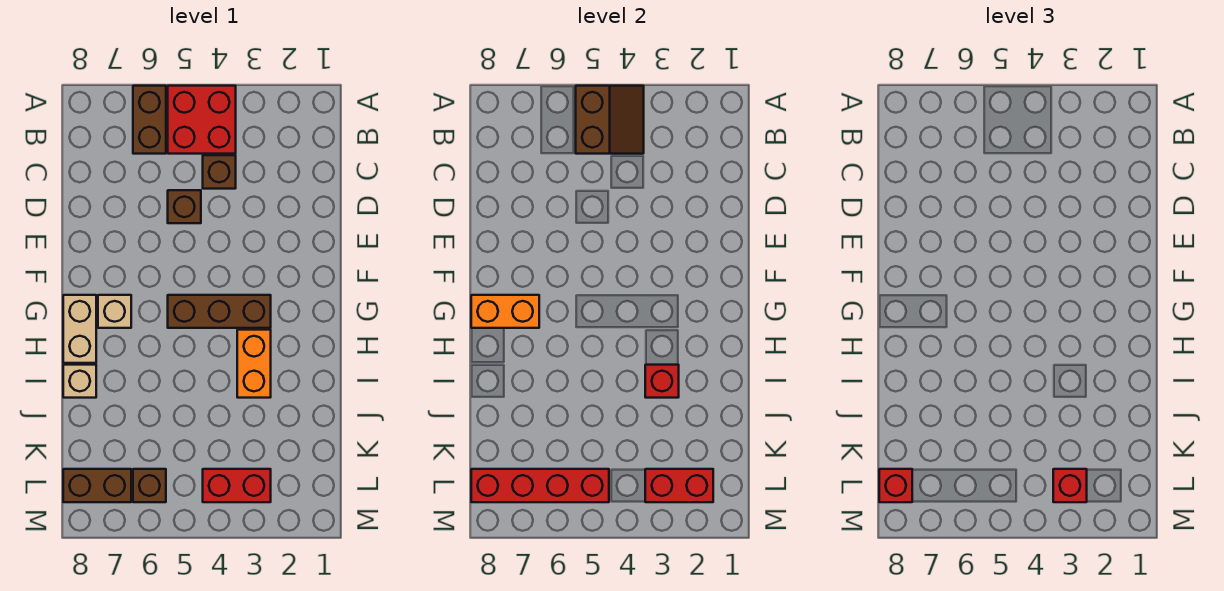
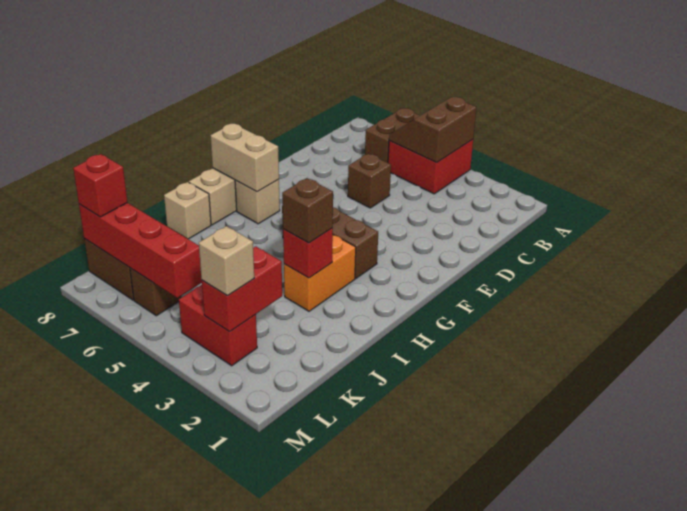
brown slope A4:B5 level 2 top 5 -> brown slope A4:B5 level 2 top 4
brown brick C4 level 1 -> brown brick I3 level 3
orange brick G7:G8 level 2 -> tan brick G7:G8 level 2
red brick L2:L3 level 2 -> red brick K3:L3 level 2
red brick L3 level 3 -> tan brick L3 level 3

